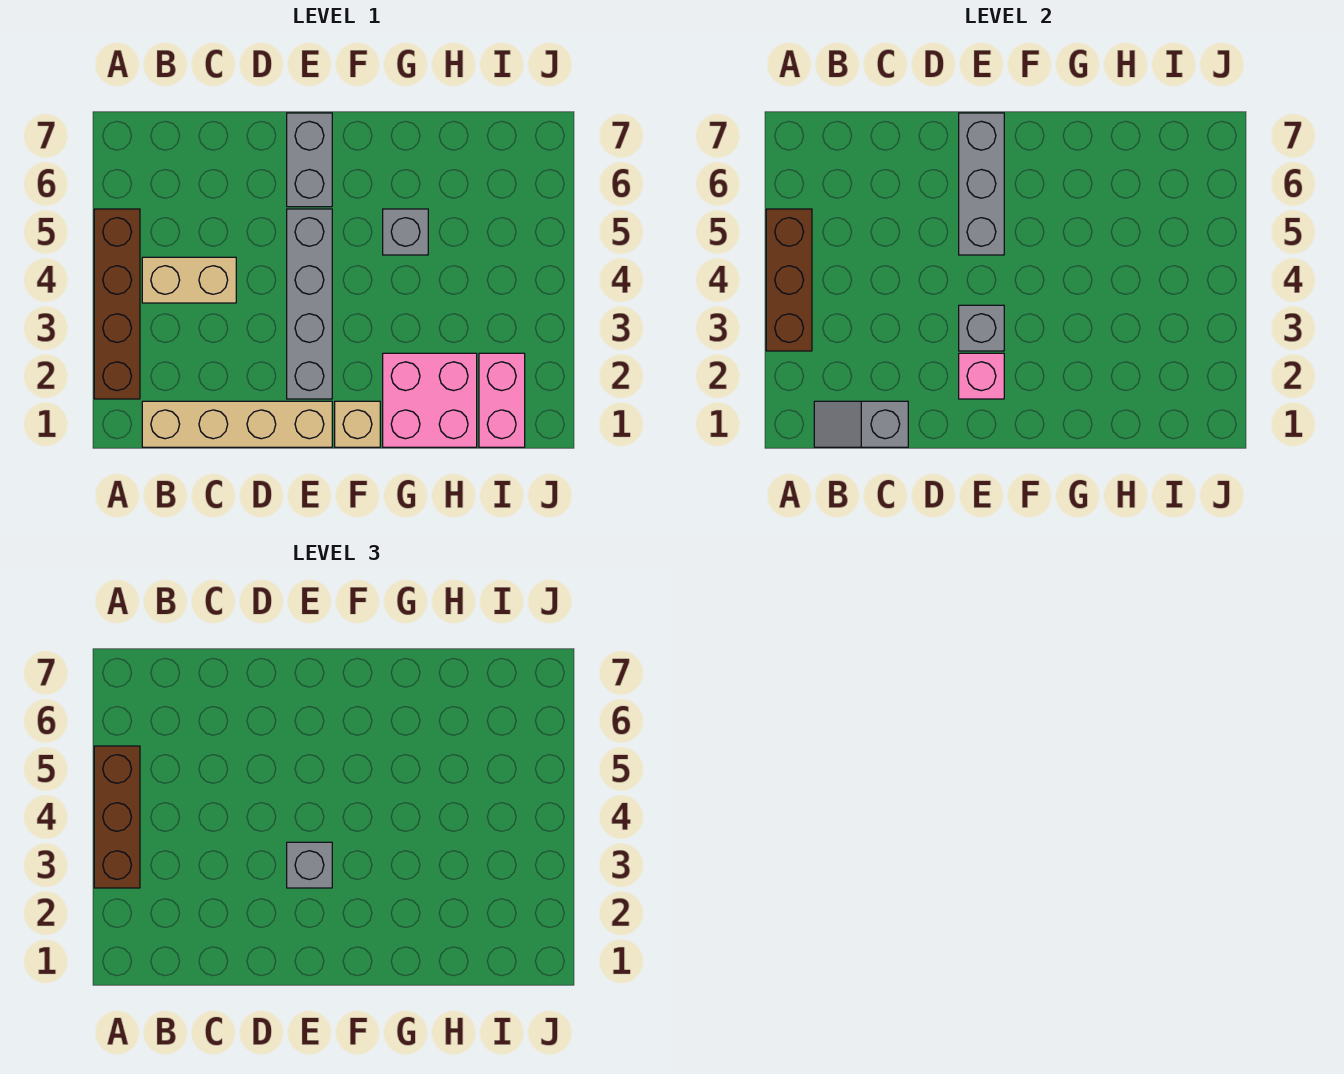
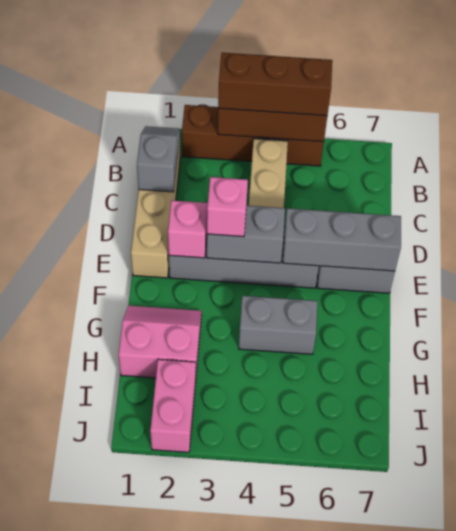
grey brick E3 level 2 -> grey brick E3:E4 level 2
grey brick E3 level 3 -> pink brick E3 level 3
tan brick F1 level 1 -> none
pink brick G1:H2 level 1 -> pink slope G1:H2 level 1 top H
grey brick G5 level 1 -> grey brick G4:G5 level 1
pink brick I1:I2 level 1 -> pink brick I2:J2 level 1

